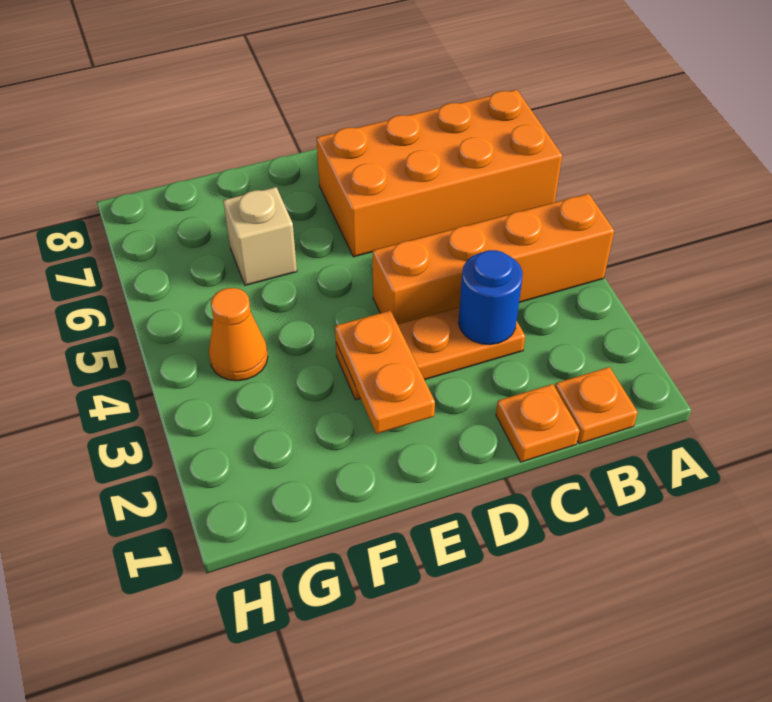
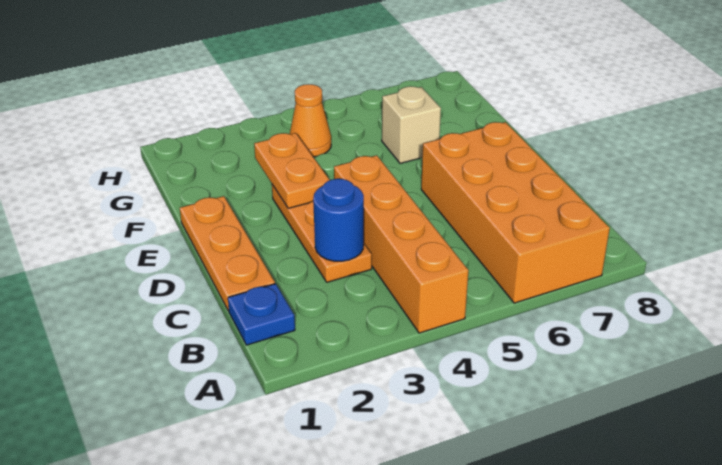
orange plate B1 level 1 -> blue plate B1 level 1
orange plate C1 level 1 -> orange plate C1:E1 level 1
orange plate E2:E3 level 2 -> orange plate E3:F3 level 2

